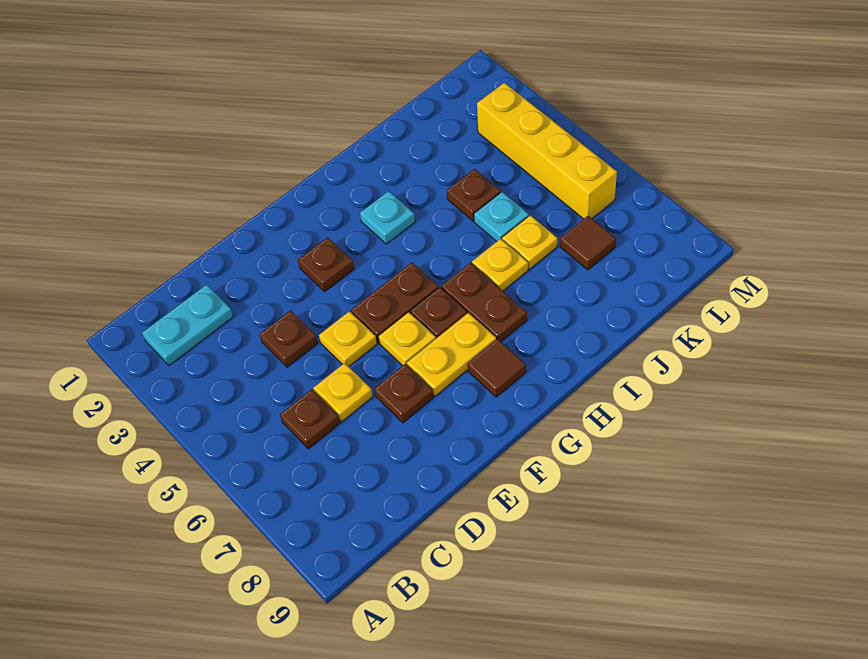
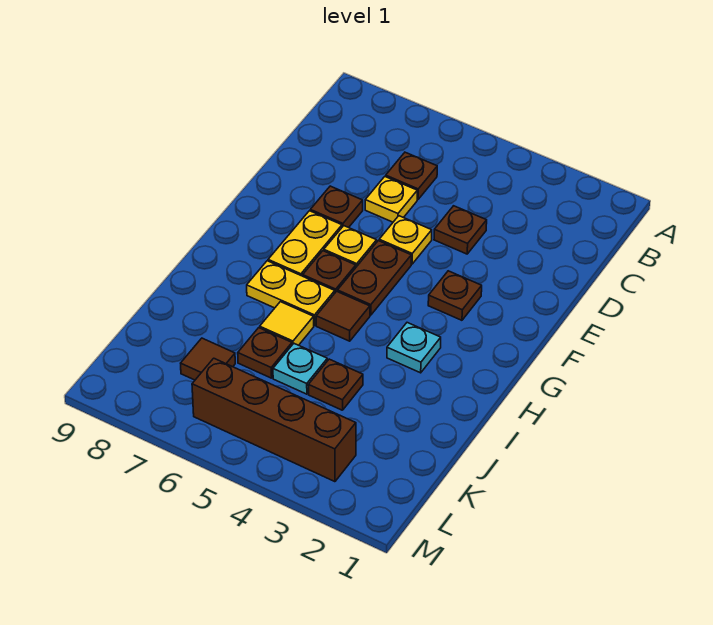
cyan plate B2:C2 level 1 -> none
brown tile G8 level 1 -> brown tile H5 level 1
brown plate H6:H7 level 1 -> yellow plate H6:H7 level 1
yellow plate I6 level 1 -> yellow tile I6 level 1
yellow plate J6 level 1 -> brown plate J6 level 1
yellow brick L3:L6 level 1 -> brown brick L3:L6 level 1

